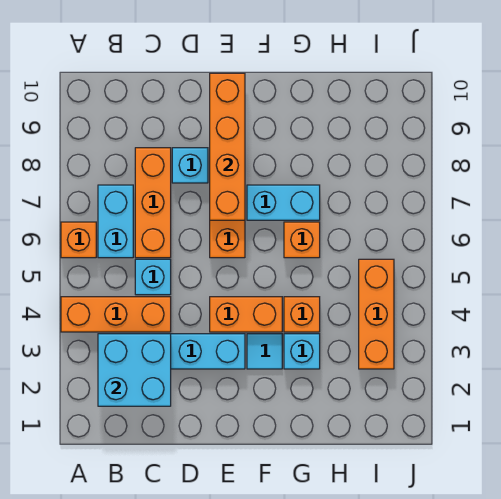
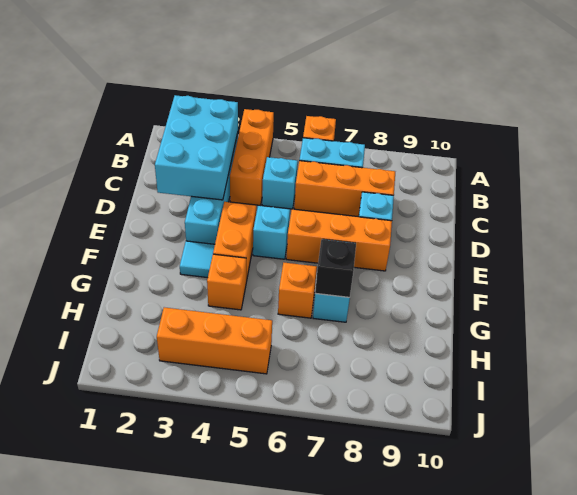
cyan brick B2:C3 level 2 -> cyan brick B2:D3 level 2
orange brick E7:E10 level 2 -> none
cyan brick G3 level 1 -> cyan brick E5 level 1
none -> black brick G7 level 2

